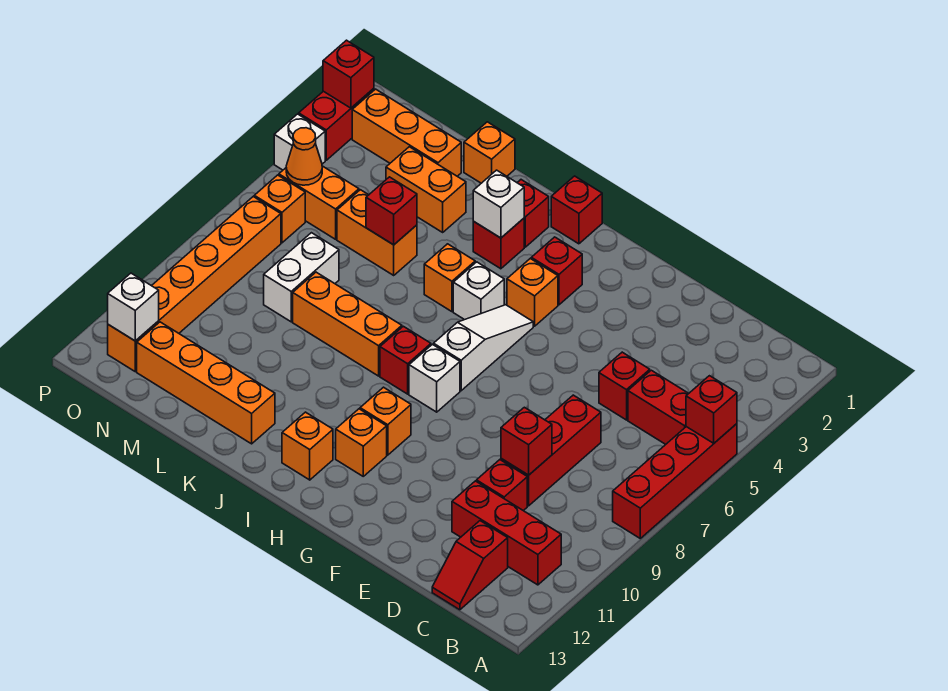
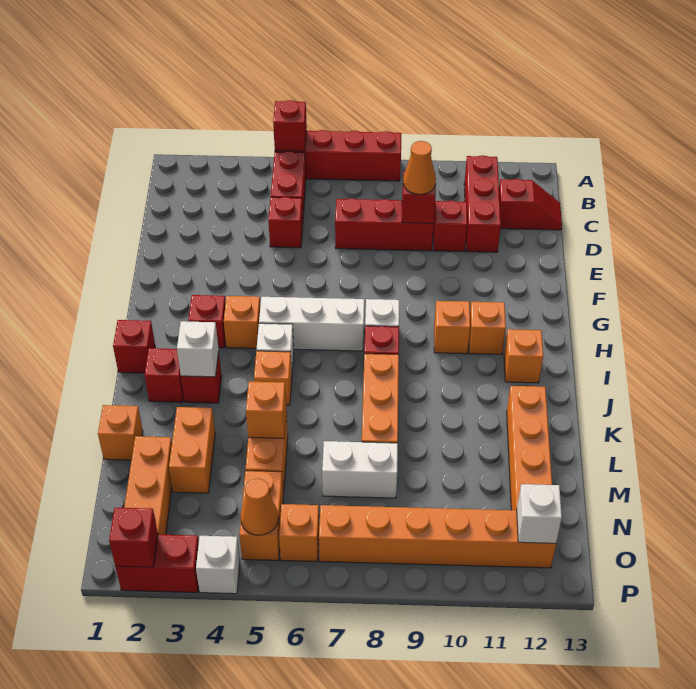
none -> orange cone D9 level 3
white slope H5:H7 level 1 top 7 -> white brick H5:H7 level 1
red brick L5 level 2 -> orange brick L5 level 2

